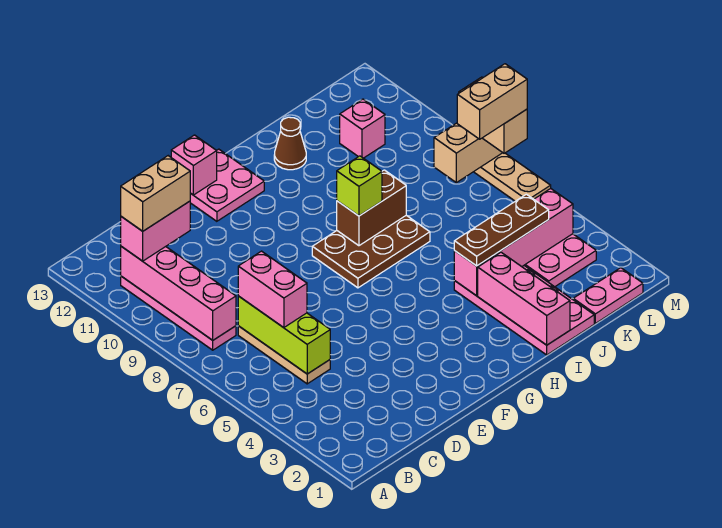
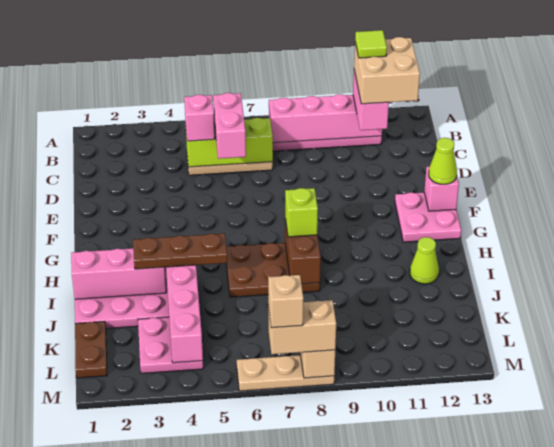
tan brick B11:C11 level 4 -> tan brick B11:C12 level 4
none -> lime tile B11 level 5
pink brick C6:C7 level 3 -> pink brick C6:D6 level 3
none -> lime cone F13 level 3
brown plate G7:I8 level 1 -> brown plate H6:I8 level 1
brown plate I4:K4 level 3 -> brown plate I3:I5 level 3
brown cone I12 level 1 -> lime cone I12 level 1
pink plate K1:L1 level 1 -> brown plate K1:L1 level 1
pink brick K11 level 1 -> pink brick C5 level 3
tan brick L7:M7 level 4 -> tan brick M7 level 4

